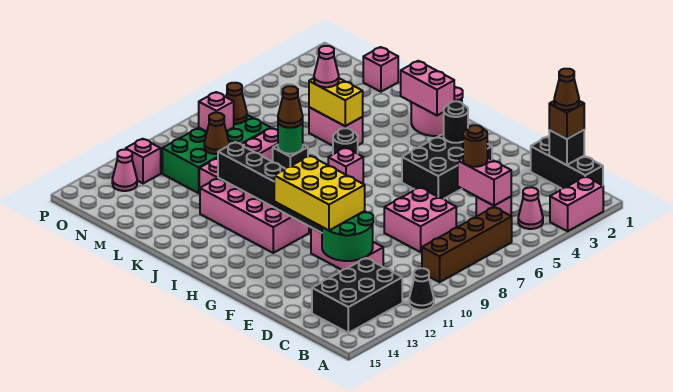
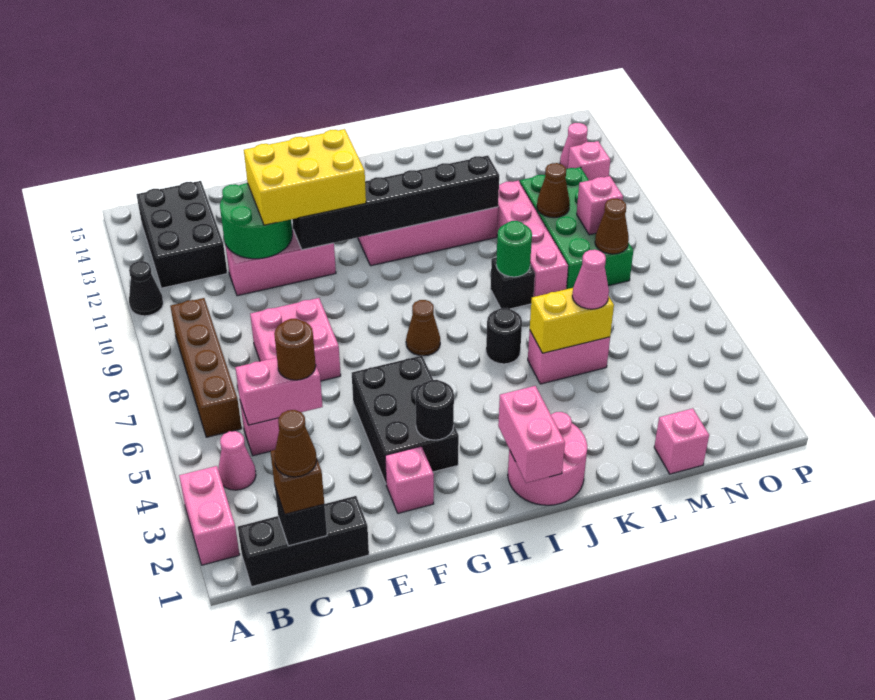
pink brick I2:J2 level 2 -> pink brick I1:I2 level 2
pink brick I7 level 1 -> pink brick F2 level 1
brown cone K8 level 3 -> brown cone H7 level 1

